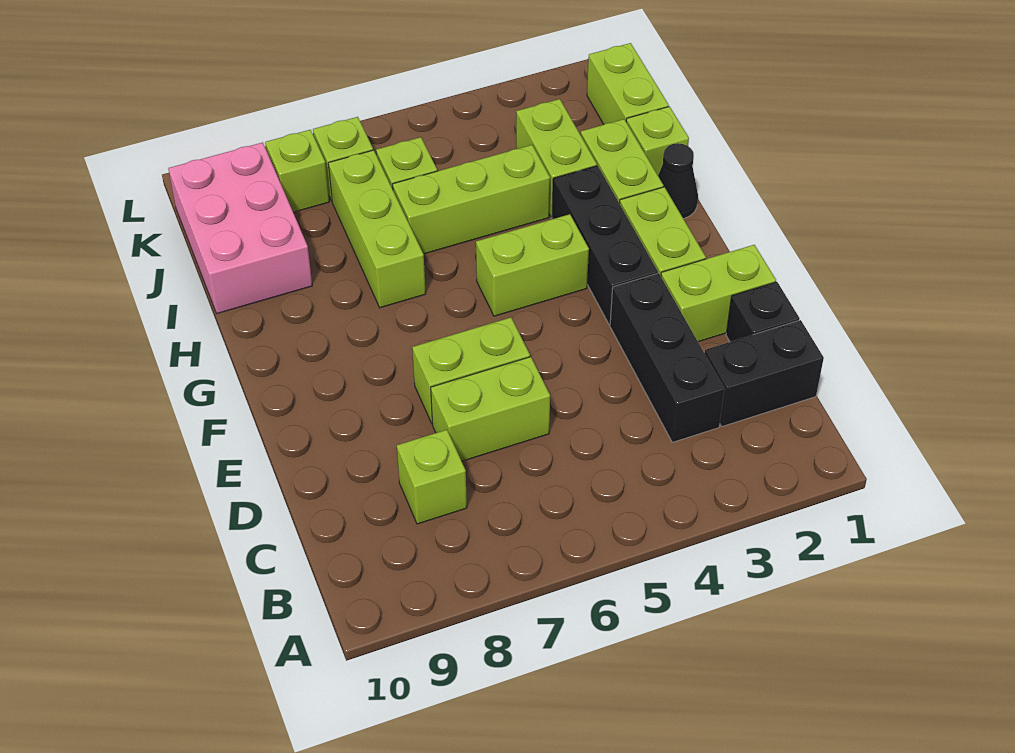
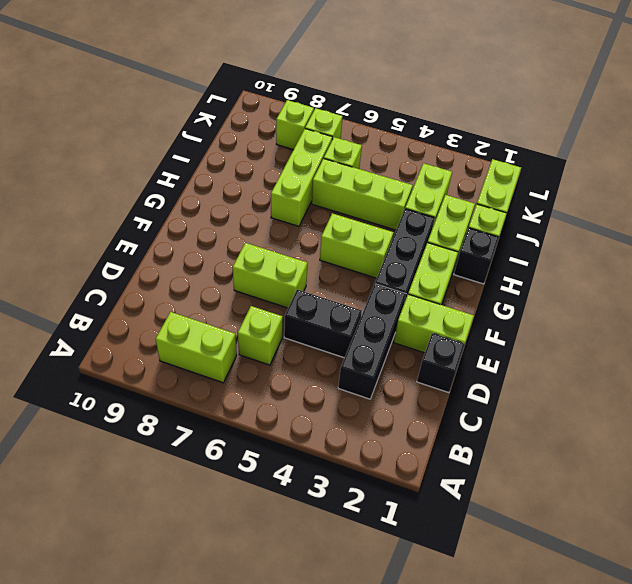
black brick C1:C2 level 1 -> black brick D4:D5 level 1
lime brick C8 level 1 -> lime brick C6 level 1
lime brick D6:D7 level 1 -> lime brick B7:B8 level 1
black cone H1 level 1 -> black brick H1 level 1
pink brick I9:K10 level 1 -> none

